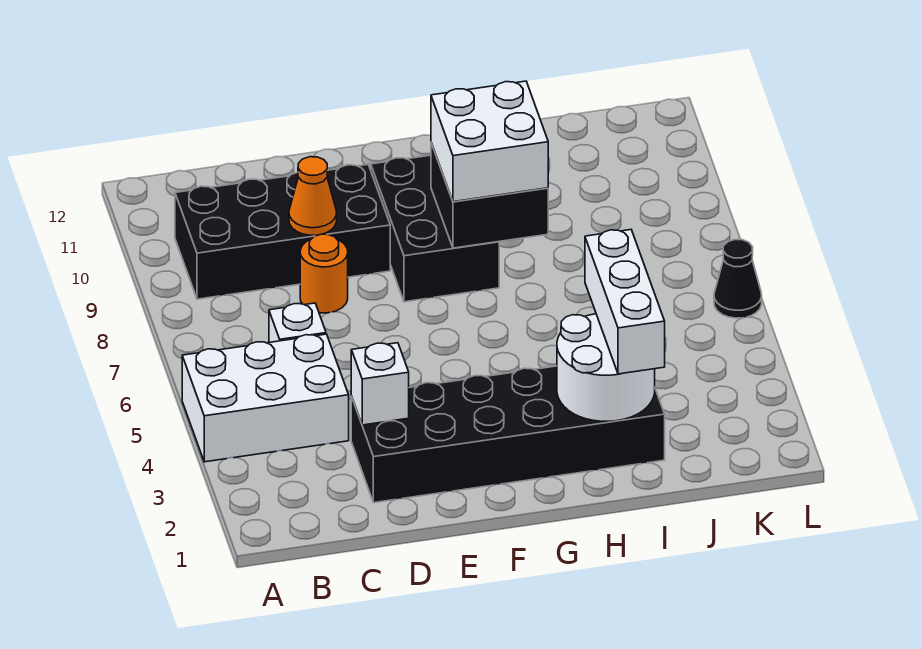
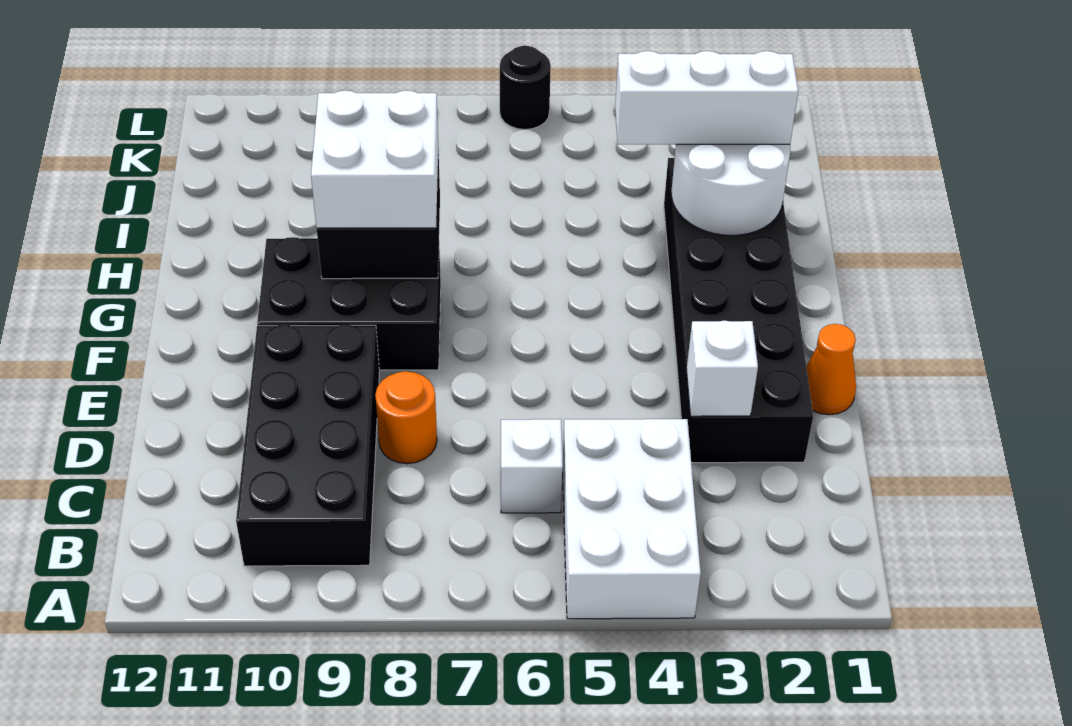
orange cone D9 level 2 -> orange cone E1 level 1
black cone L6 level 1 -> black round brick L6 level 1

